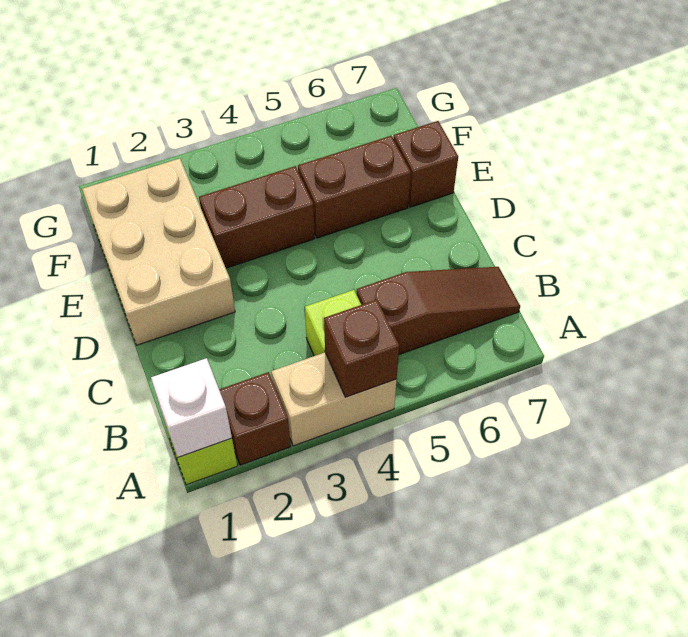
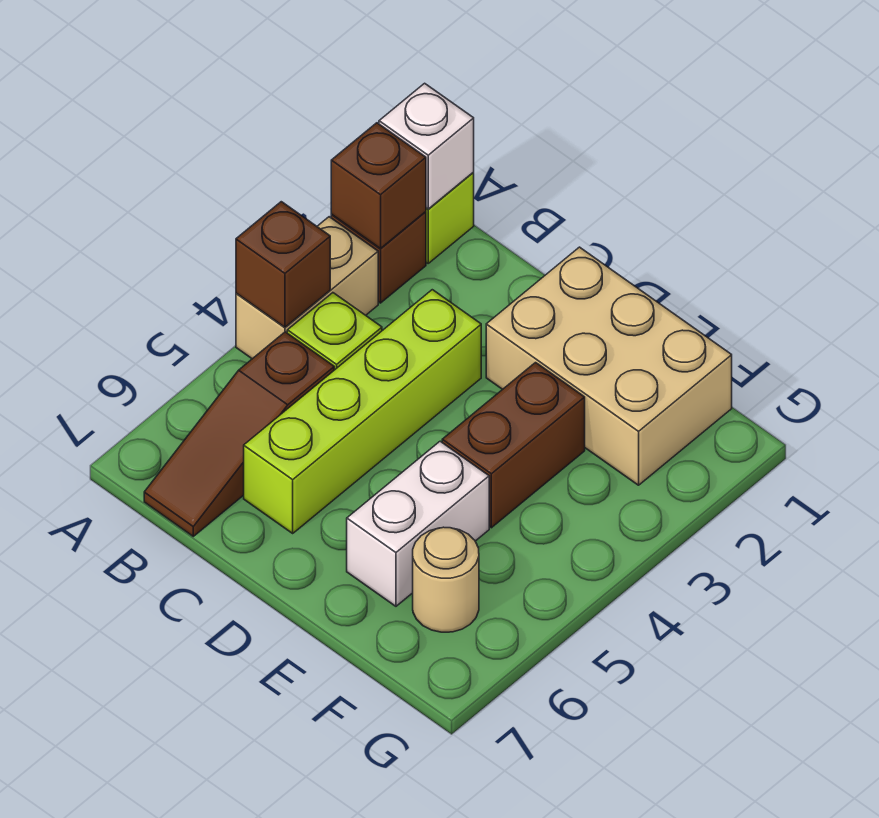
none -> lime brick C3:C6 level 1
brown brick E5:E6 level 1 -> white brick E5:E6 level 1
brown brick E7 level 1 -> brown brick A2 level 2
none -> tan round brick F6 level 1

